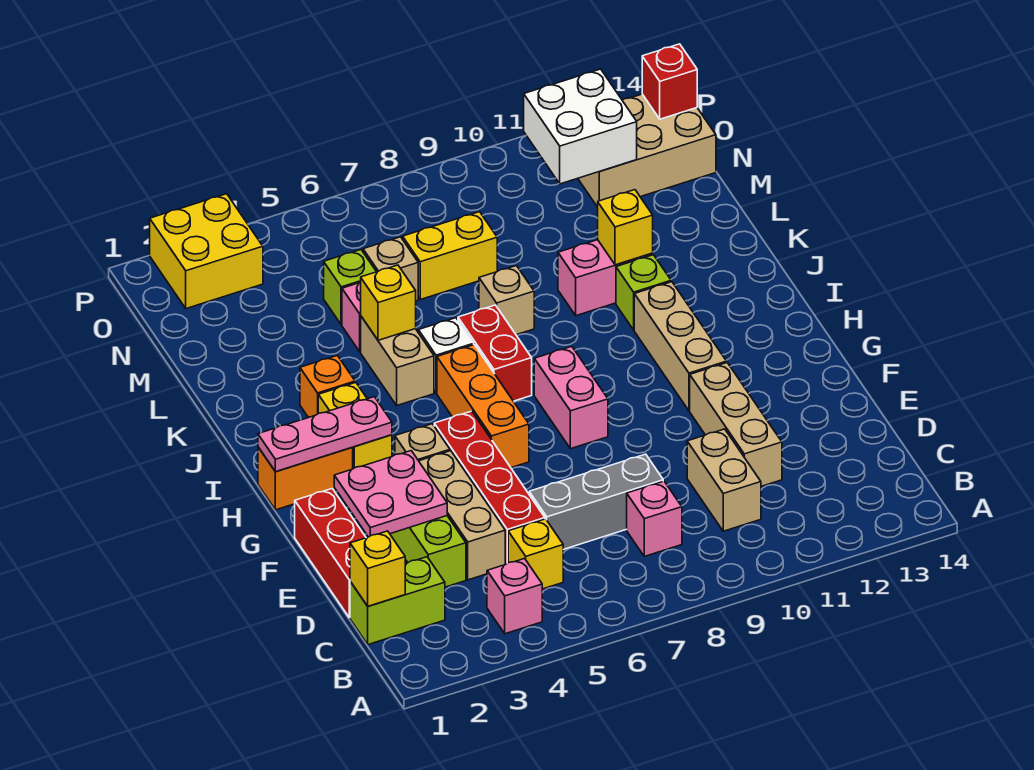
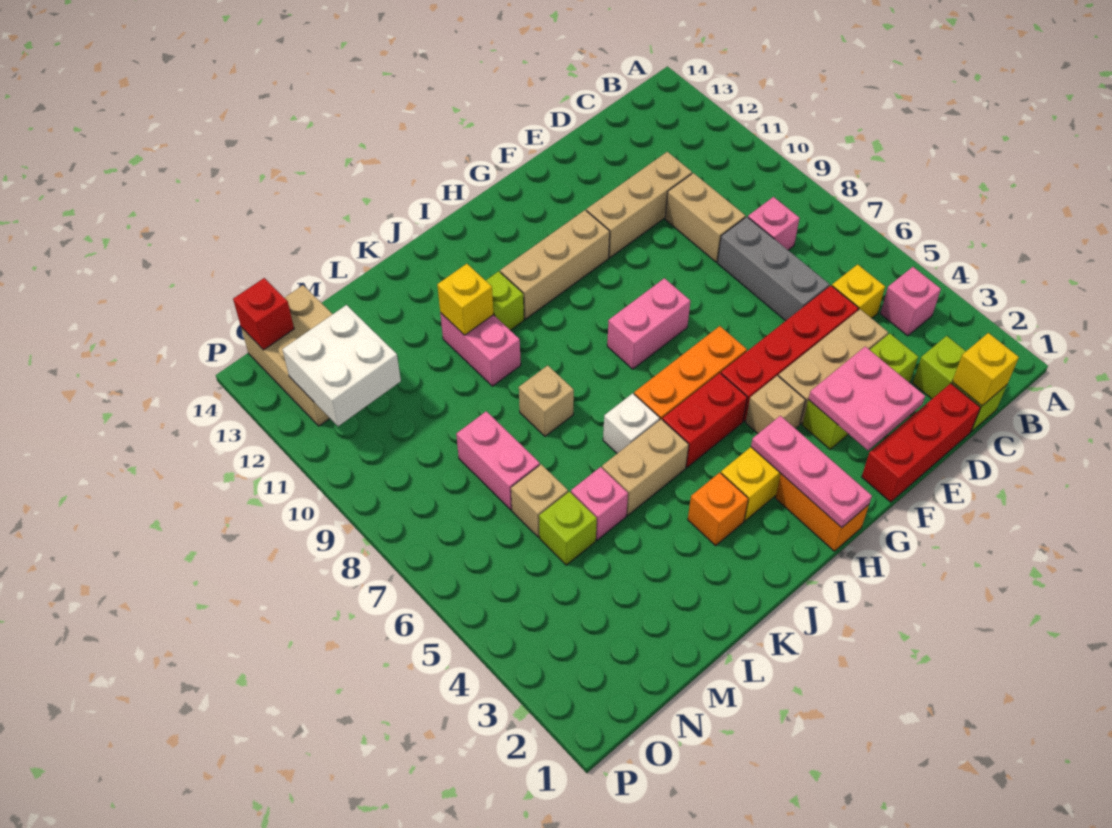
tan brick C10:D10 level 1 -> tan brick D9:D10 level 1
red brick I7:J7 level 1 -> red brick H5:I5 level 1
yellow brick K5 level 2 -> none
yellow brick M7:M8 level 1 -> pink brick M7:M8 level 1
yellow brick O2:P3 level 1 -> none

